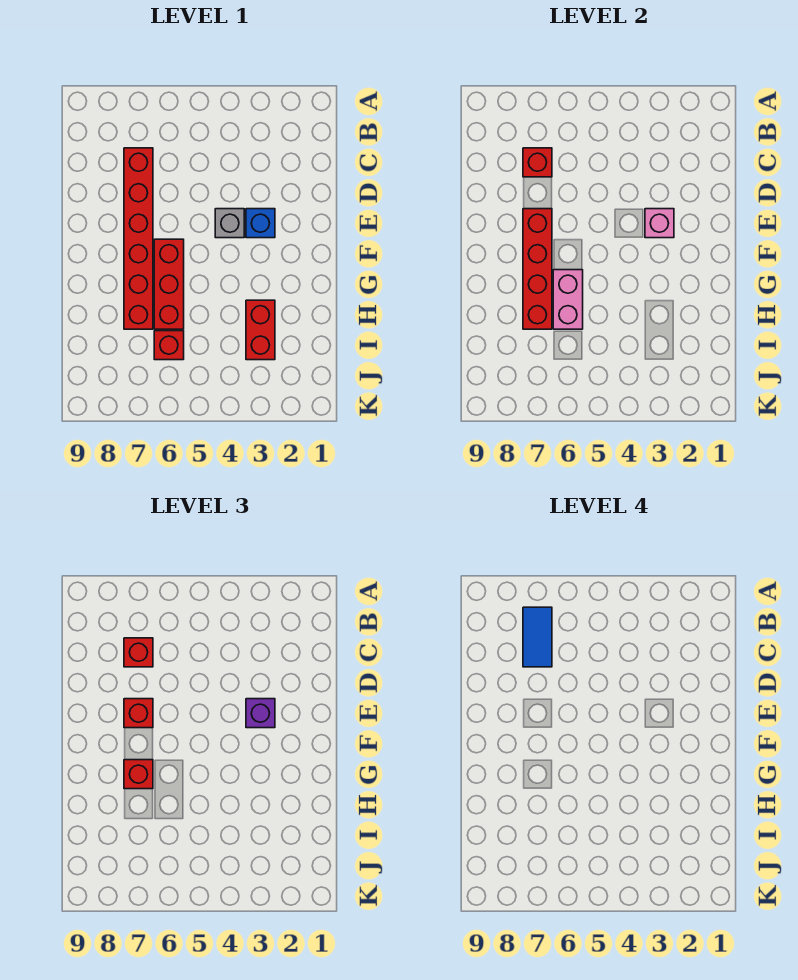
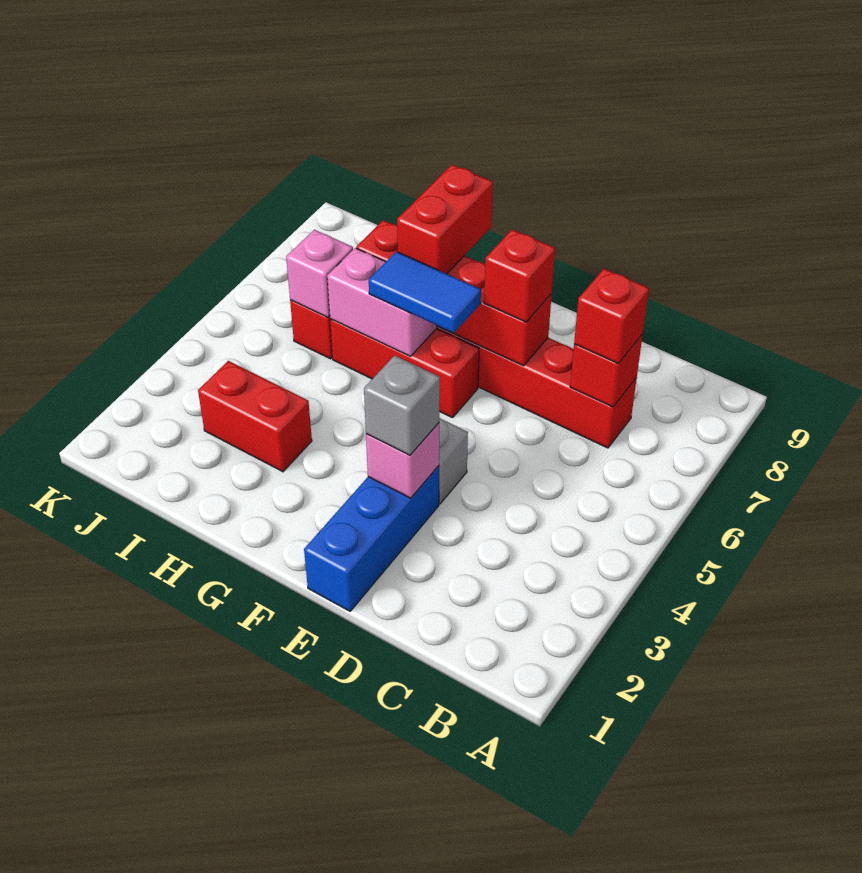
blue tile B7:C7 level 4 -> blue tile F6:G6 level 3
blue brick E3 level 1 -> blue brick E1:E3 level 1
purple brick E3 level 3 -> grey brick E3 level 3
red brick G7 level 3 -> red brick G7:G8 level 3
none -> pink brick I6 level 2

